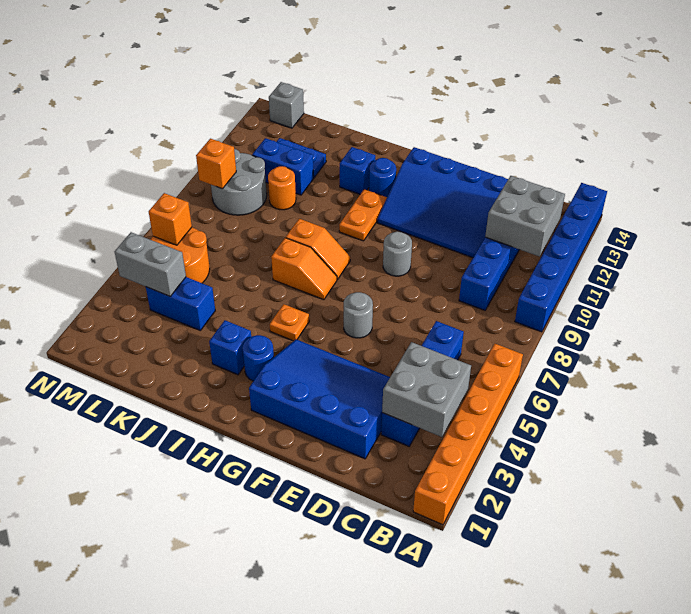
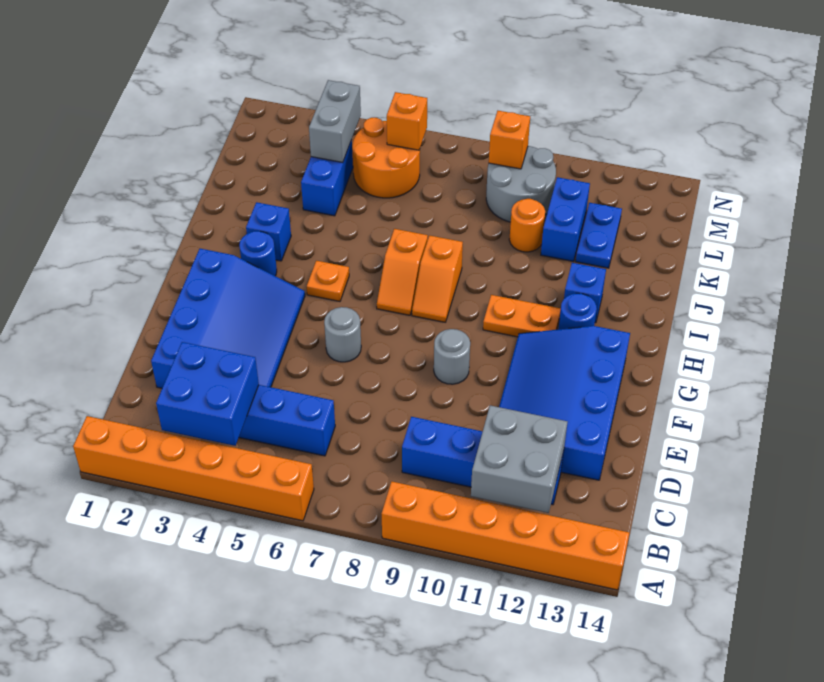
blue brick A9:A14 level 1 -> orange brick A9:A14 level 1
grey brick B3:C4 level 2 -> blue brick B3:C4 level 2
grey brick M14 level 1 -> none

